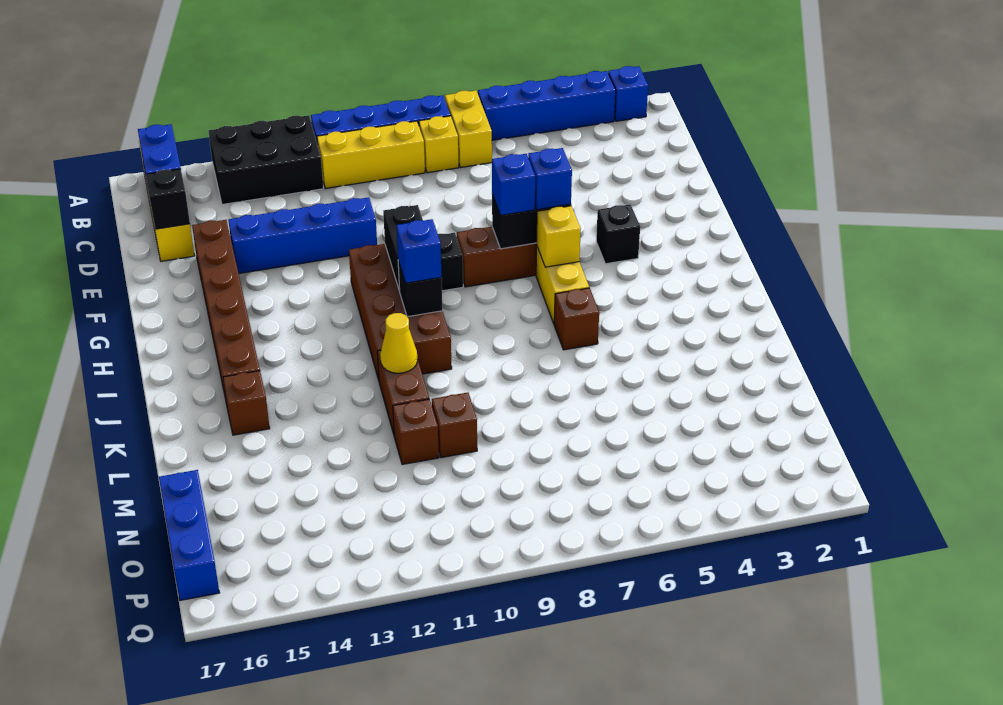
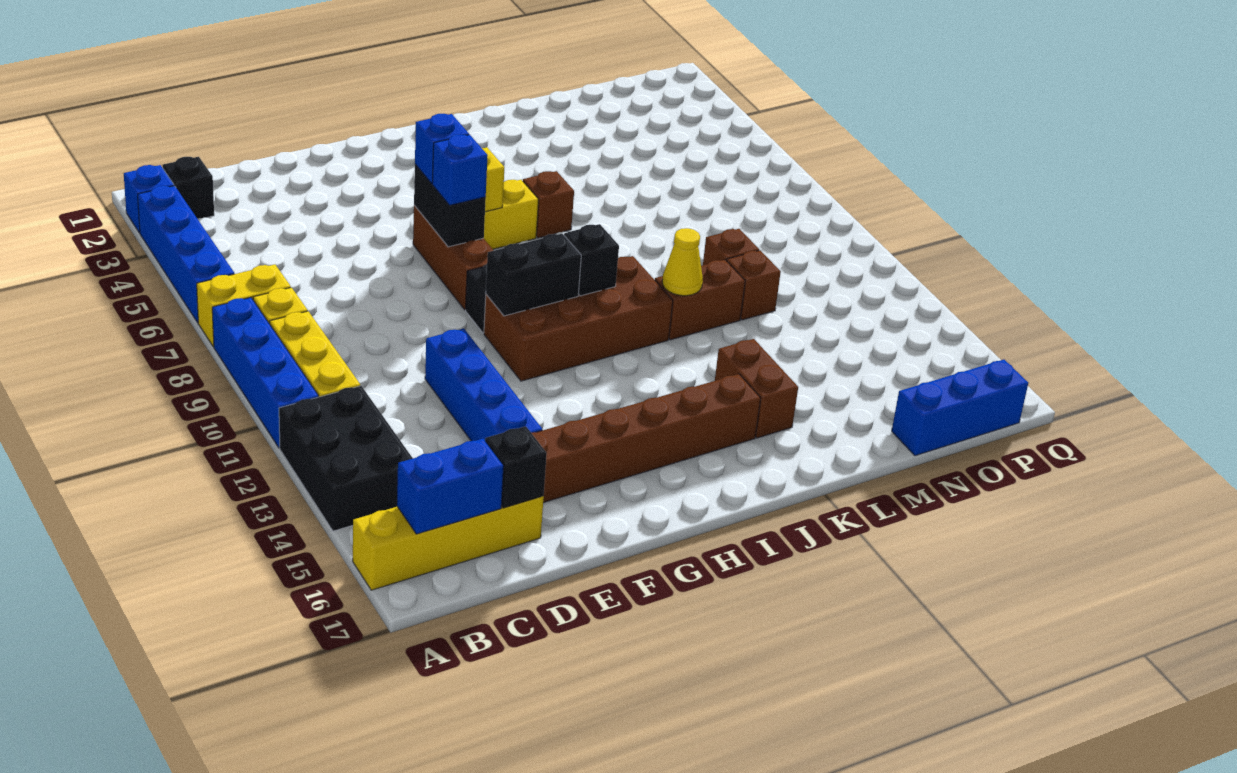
black brick G4 level 1 -> black brick B2 level 1
blue brick I10 level 3 -> none
brown brick K15 level 1 -> brown brick K14:K15 level 1

